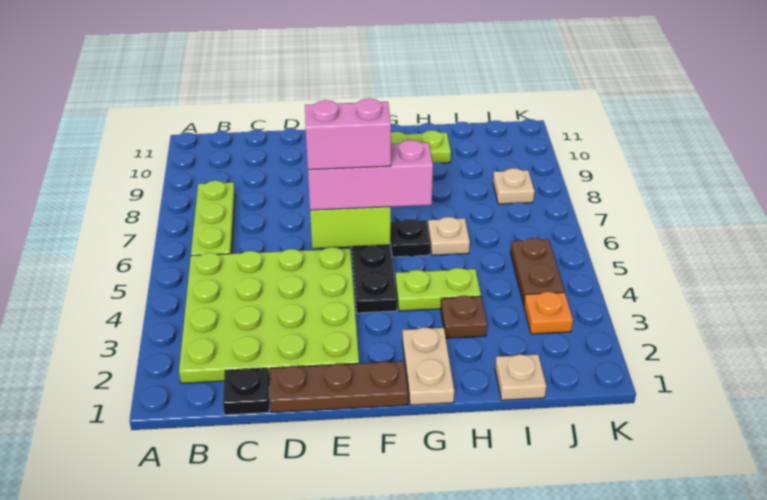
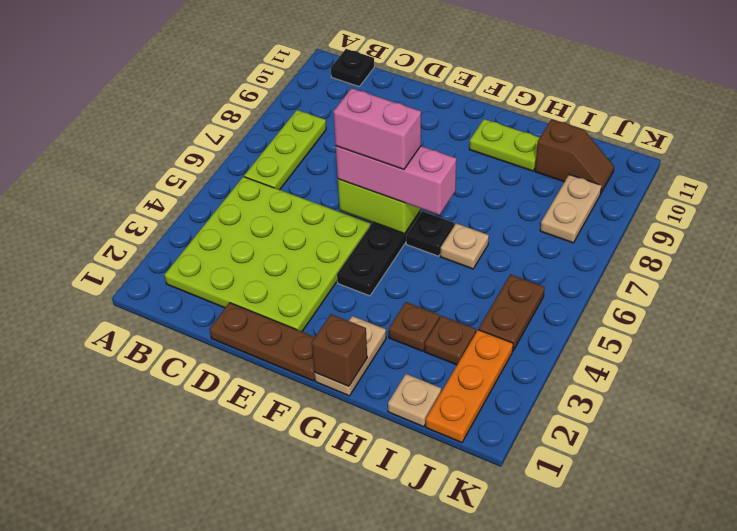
black plate C1 level 1 -> black plate B11 level 1
none -> brown brick G1 level 2
lime plate G4:H4 level 1 -> none
none -> brown plate I3 level 1
none -> brown slope I10:J10 level 1 top I
orange plate J3 level 1 -> orange plate J1:J3 level 1
tan plate J8 level 1 -> tan plate J8:J9 level 1

